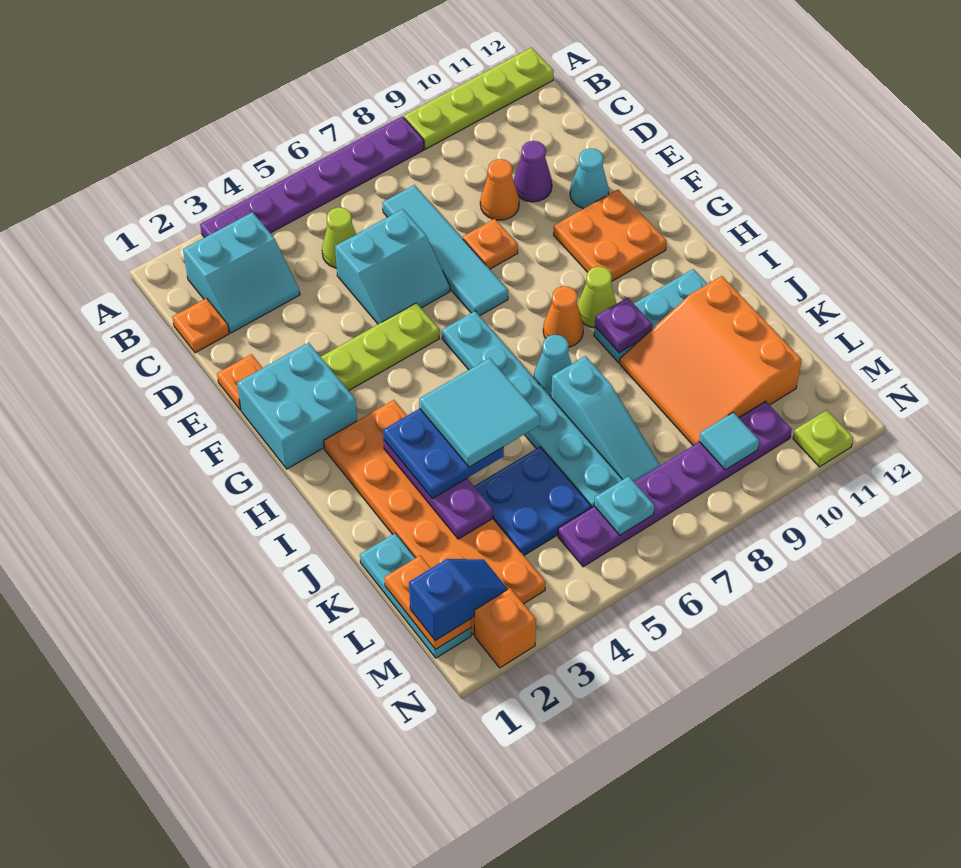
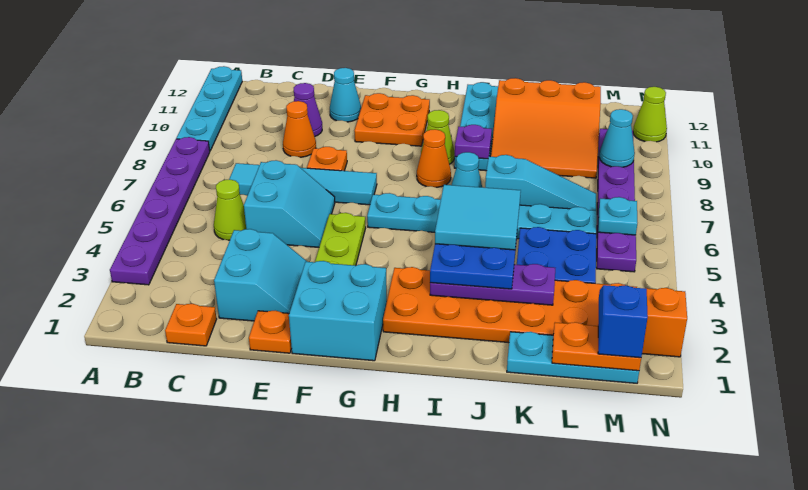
lime plate A9:A12 level 1 -> cyan plate A9:A12 level 1
cyan slope B2:C3 level 1 top B -> cyan slope D2:E3 level 1 top D
cyan plate I9:I11 level 1 -> cyan plate I9:I12 level 1
cyan tile M9 level 2 -> cyan cone M9 level 2
lime plate N11 level 1 -> lime cone N11 level 1

